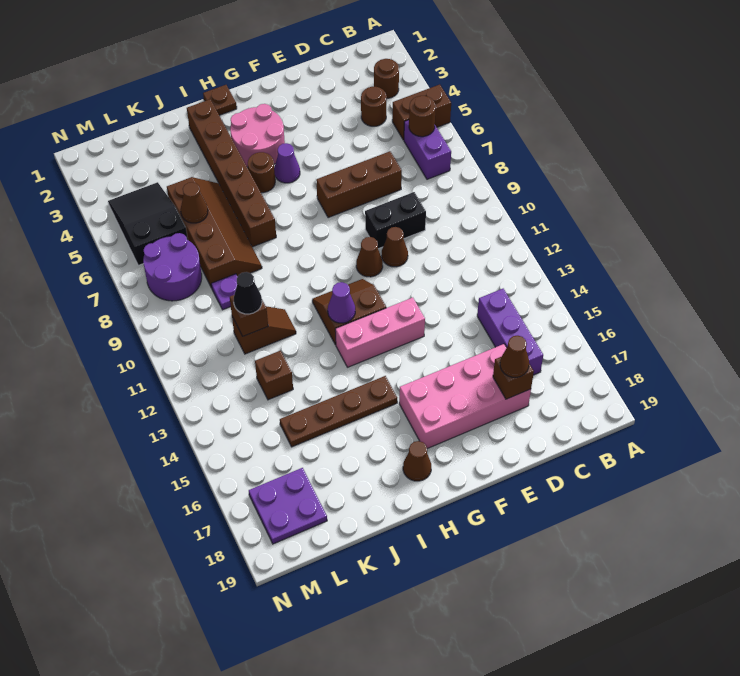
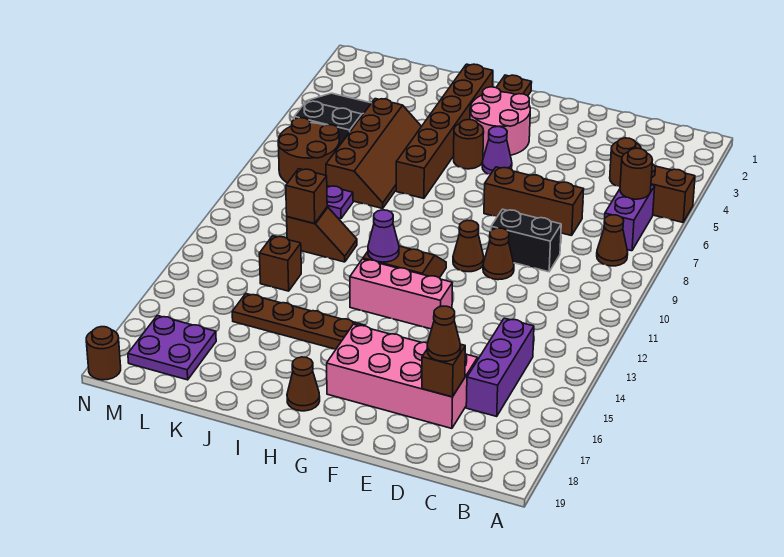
brown round brick B3 level 1 -> brown round brick N19 level 1
brown cone K6 level 2 -> brown cone B8 level 1
black cone K11 level 3 -> none
purple round brick L7:M8 level 1 -> brown round brick L7:M8 level 1

